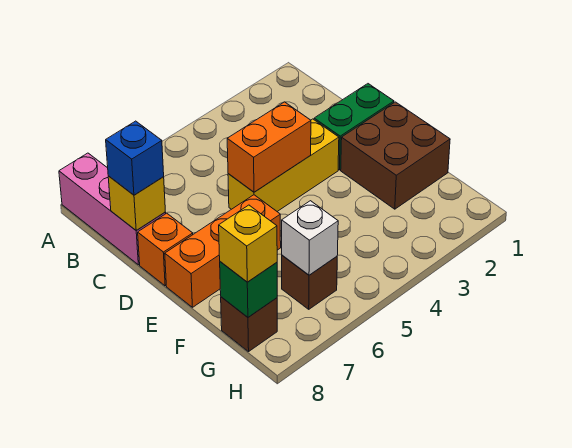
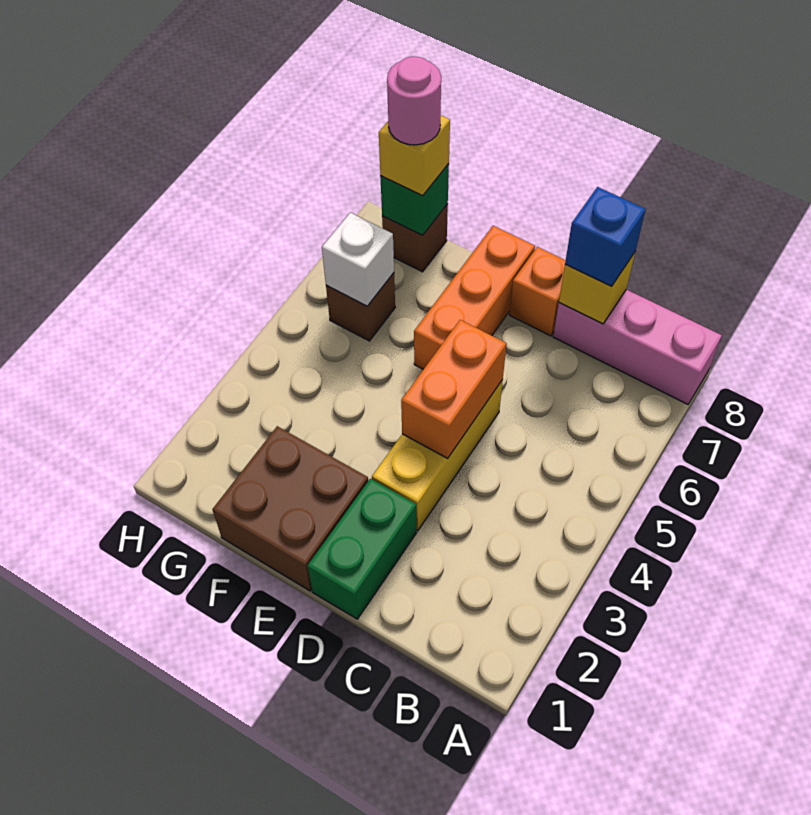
none -> pink round brick G8 level 4

